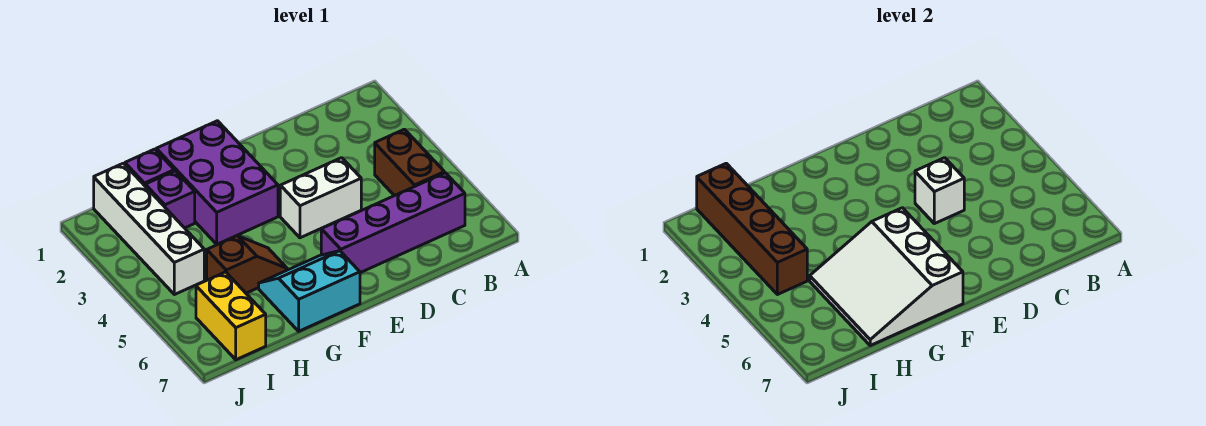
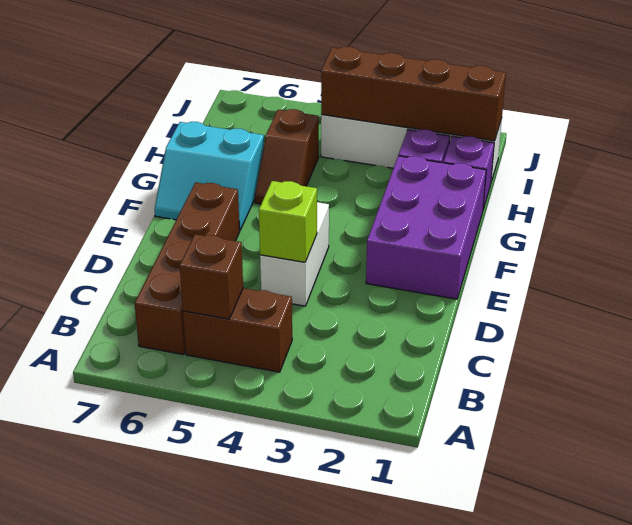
none -> brown brick B5 level 2
purple brick B6:E6 level 1 -> brown brick B6:E6 level 1
white brick D4 level 2 -> lime brick D4 level 2
purple brick F1:G3 level 1 -> purple brick E1:G2 level 1
white slope F5:H7 level 2 top F -> none
cyan slope F6:G7 level 1 top 7 -> cyan slope F6:G7 level 1 top G
yellow brick I6:I7 level 1 -> none

